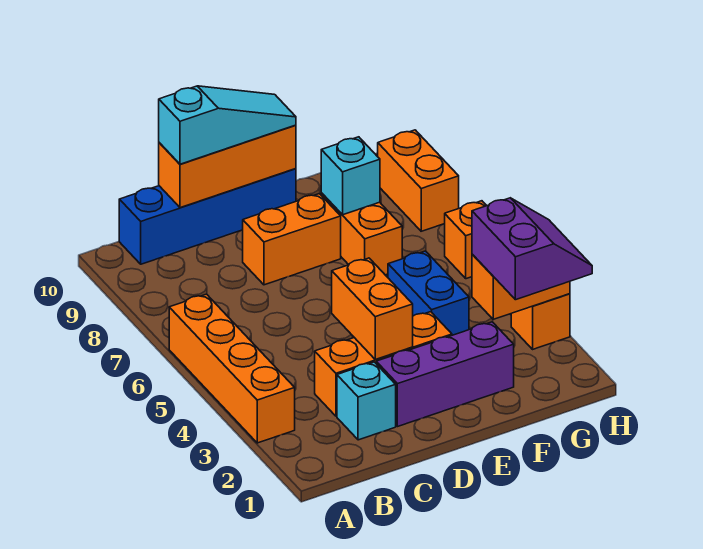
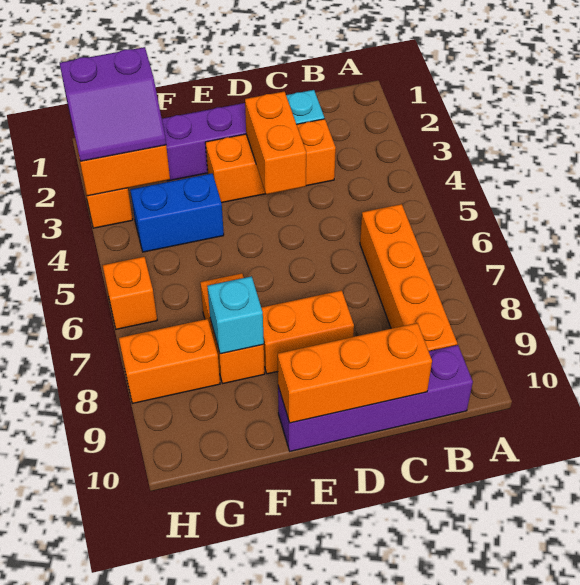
orange brick A3:A6 level 1 -> orange brick B6:B9 level 1
blue brick B10:E10 level 1 -> purple brick B10:E10 level 1
cyan slope C10:E10 level 3 top C -> none
blue brick F4:F5 level 1 -> blue brick F4:G4 level 1
purple slope G2:H3 level 3 top G -> purple slope G2:H3 level 3 top 2
orange brick H8:H9 level 1 -> orange brick G8:H8 level 1

